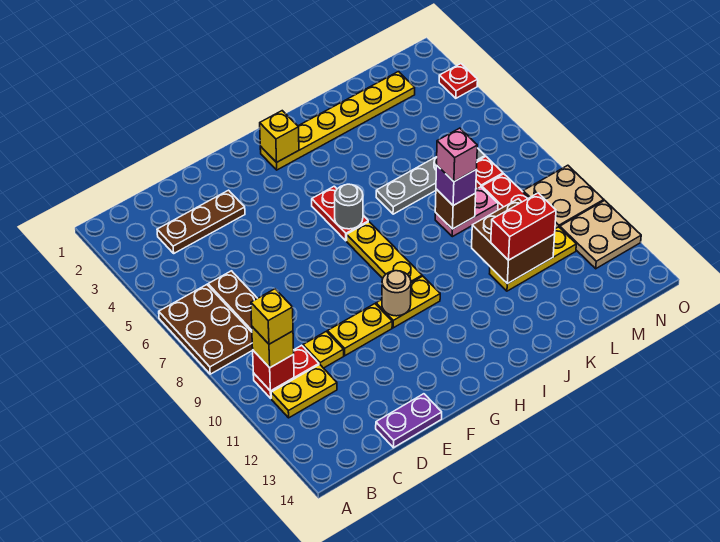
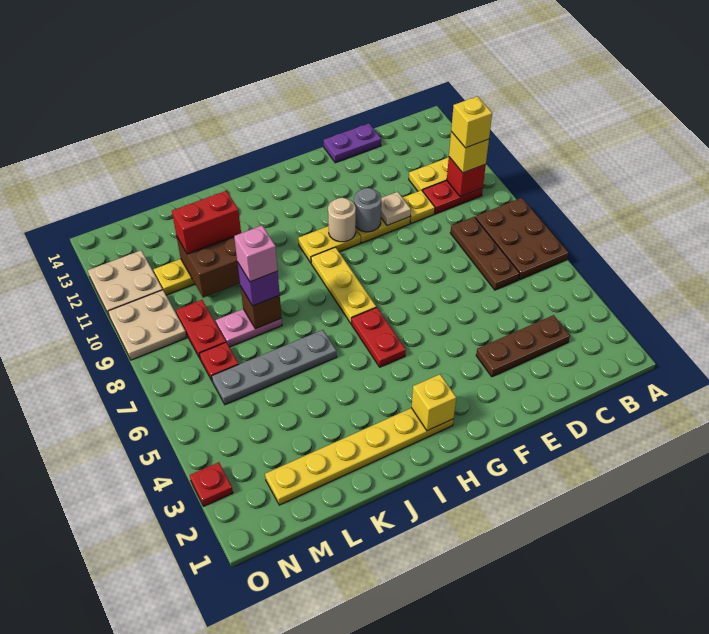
none -> tan plate E10 level 2
grey round brick H6 level 2 -> grey round brick F10 level 2

